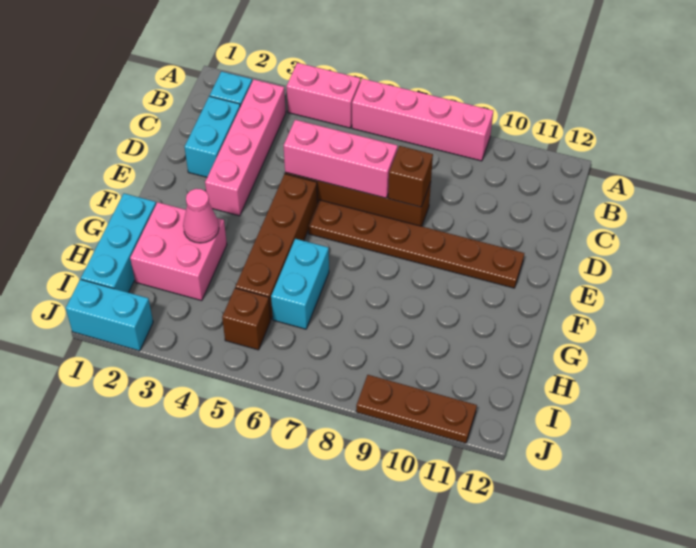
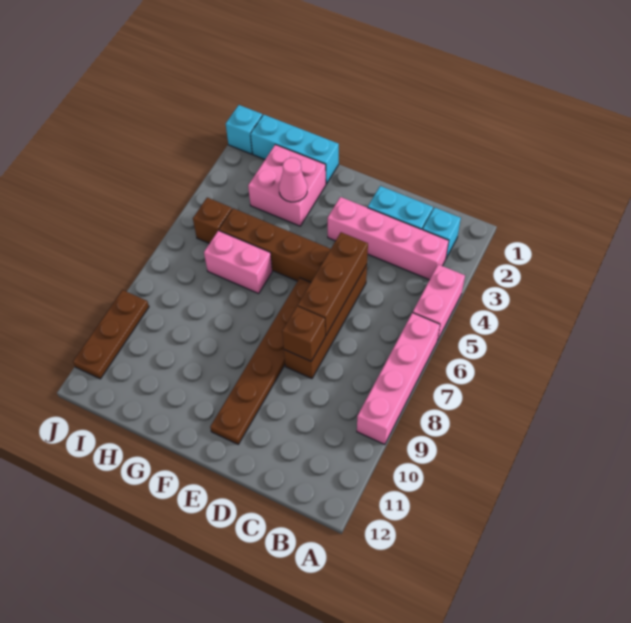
pink brick D5:D7 level 2 -> brown brick D5:D7 level 2
cyan brick G6:H6 level 1 -> pink brick G6:H6 level 1
cyan brick J1:J2 level 1 -> cyan brick J1 level 1

